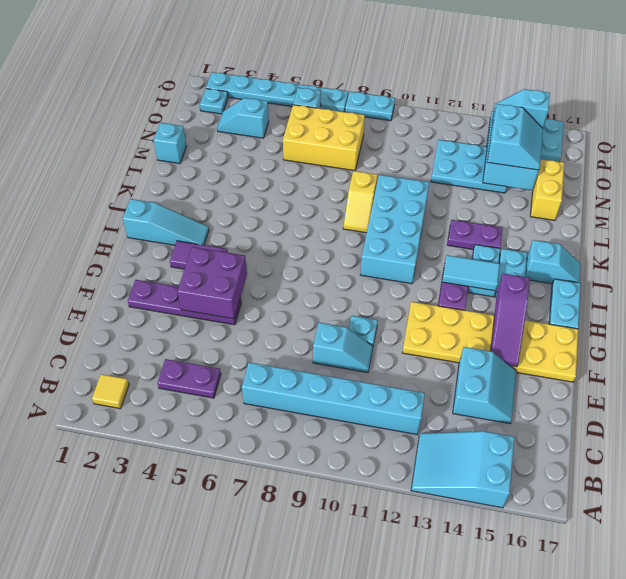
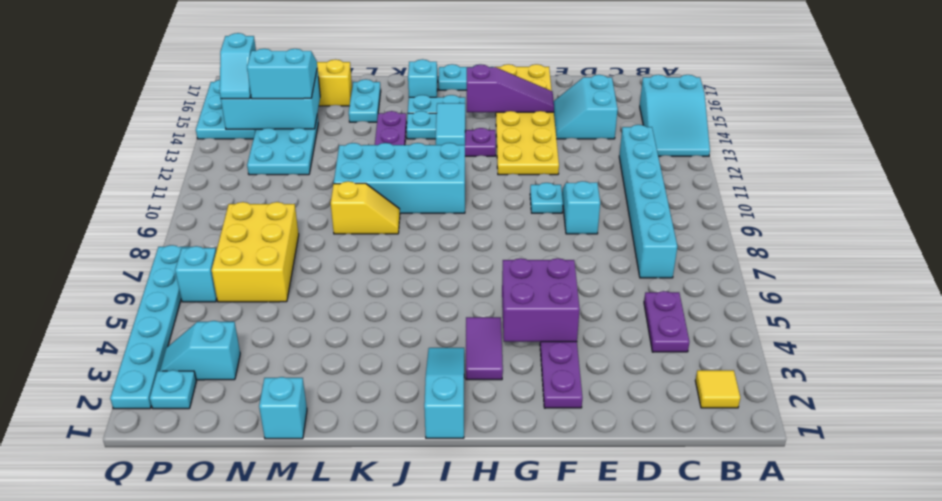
cyan slope D14:E15 level 1 top 14 -> cyan slope D14:E15 level 1 top D
cyan slope O3:O4 level 1 top 4 -> cyan slope O3:P3 level 1 top O
cyan plate Q8:Q9 level 1 -> cyan plate L15:L16 level 1

